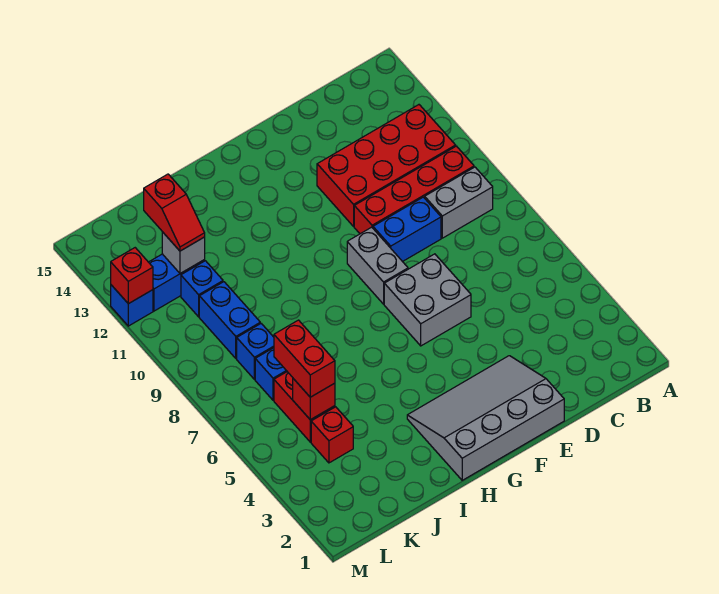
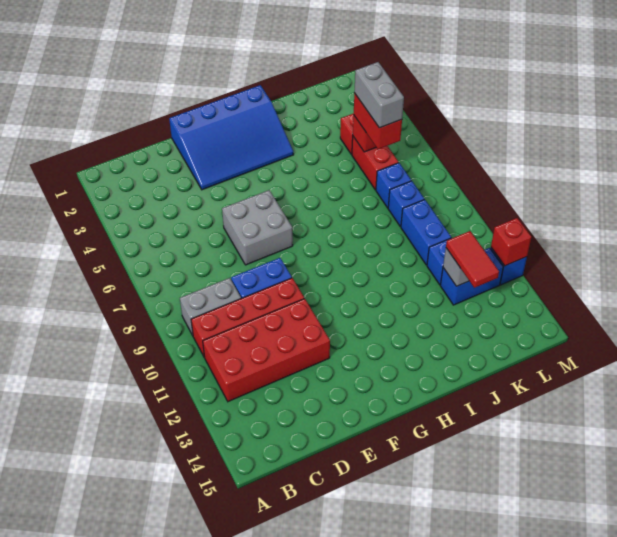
grey slope E1:H3 level 1 top 1 -> blue slope E1:H3 level 1 top 1
grey brick F8:F9 level 1 -> grey brick K5:K6 level 4
red slope K12:K13 level 3 top 13 -> red tile K12:K13 level 3

